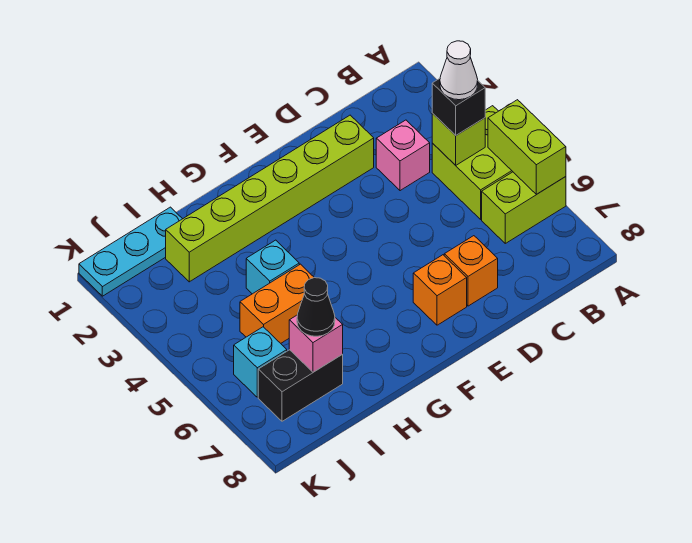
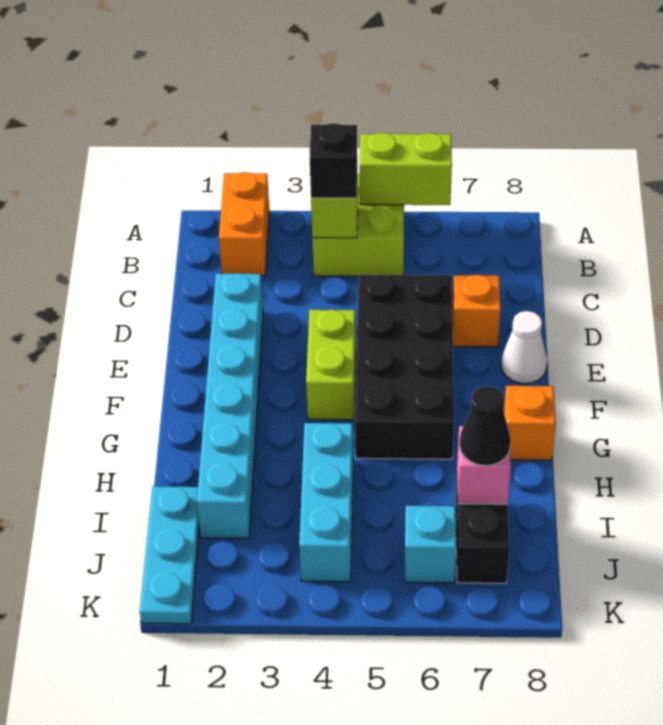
lime brick A6:B6 level 1 -> lime brick E4:F4 level 1
white cone B4 level 4 -> white cone E8 level 1
pink brick C3 level 1 -> none
lime brick D2:I2 level 1 -> cyan brick D2:I2 level 1
none -> black brick D5:G6 level 1
orange brick E7 level 1 -> orange brick G8 level 1
cyan brick H4 level 1 -> cyan brick H4:J4 level 1
orange brick H5:I5 level 1 -> orange brick A2:B2 level 1

